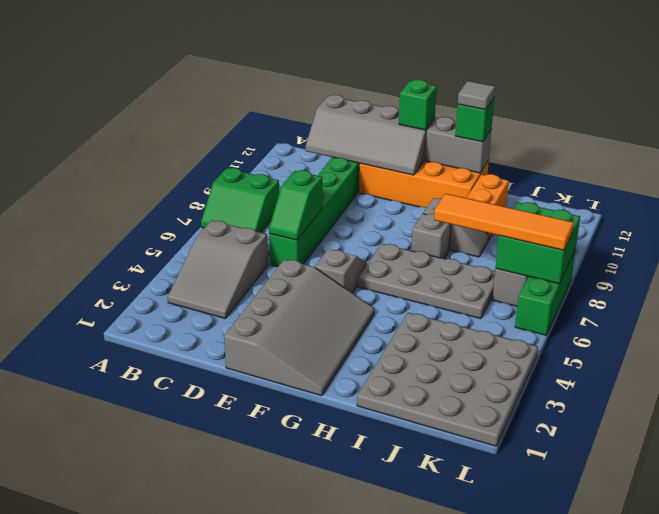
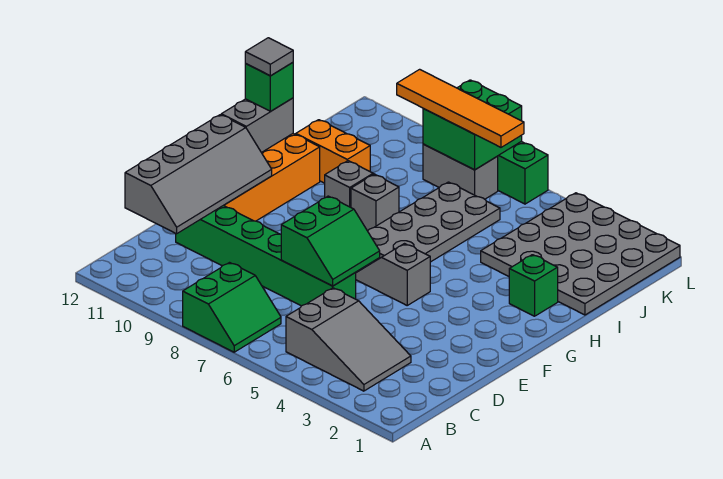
green slope D6:D7 level 2 top 7 -> green slope D6:E7 level 2 top 7
grey slope E1:G4 level 1 top E -> none
green brick F12 level 3 -> green brick H2 level 1
orange tile I7:L7 level 3 -> orange tile K6:K9 level 3

